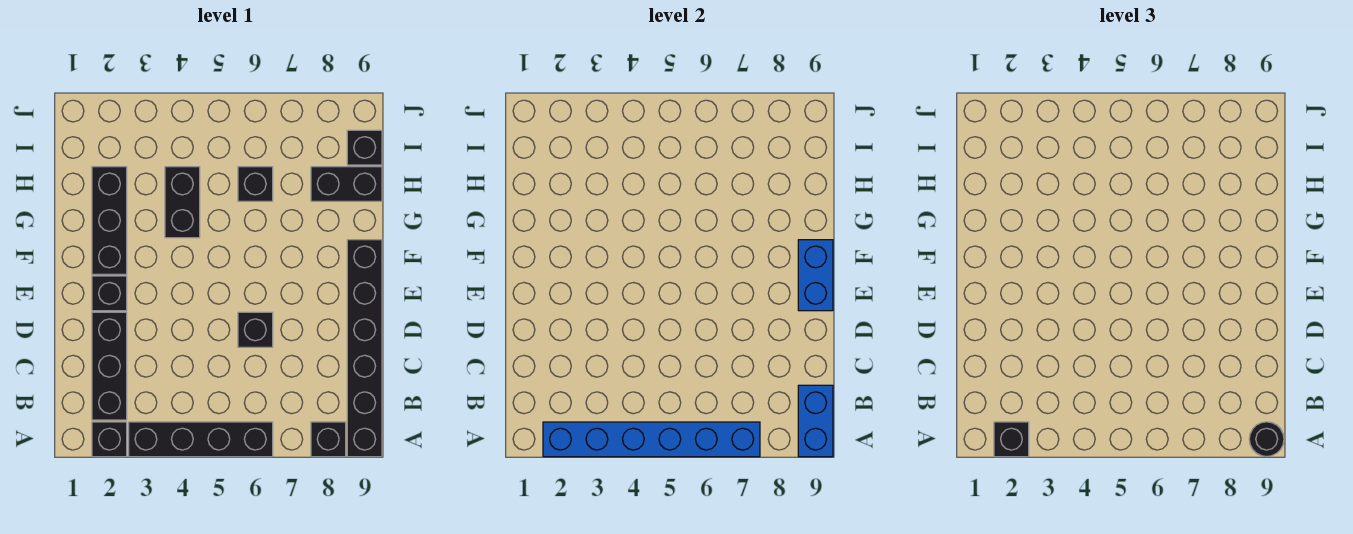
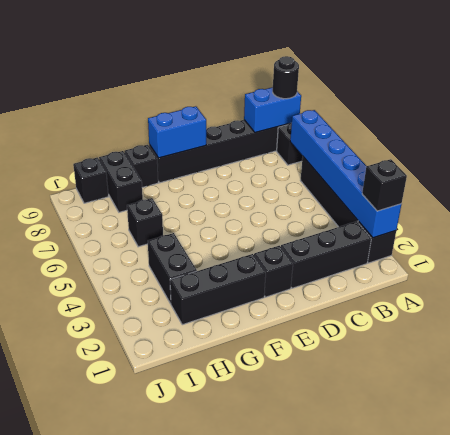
black brick D6 level 1 -> black brick G9 level 1
black brick G4:H4 level 1 -> black brick H3:H4 level 1

